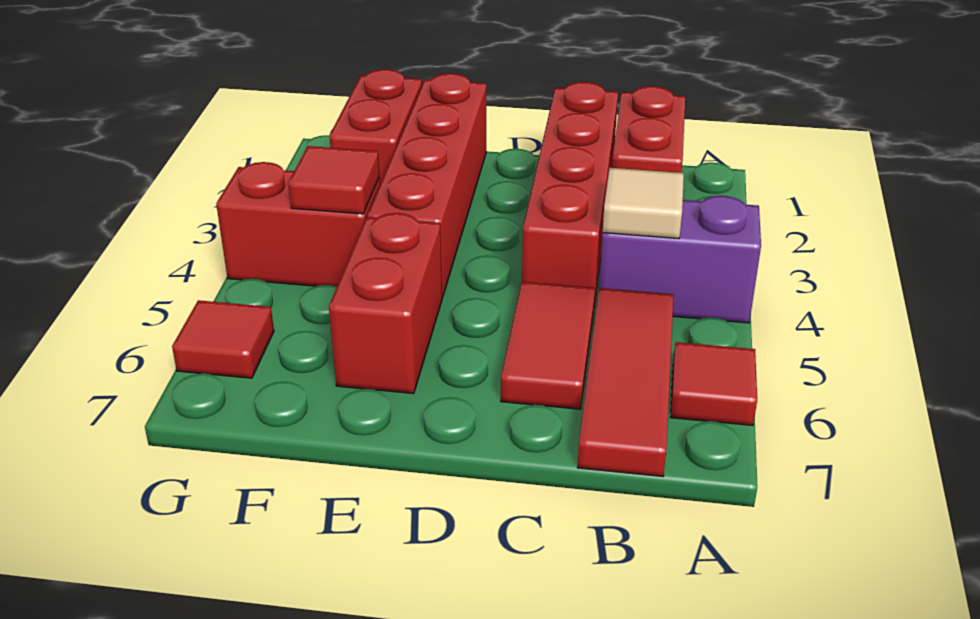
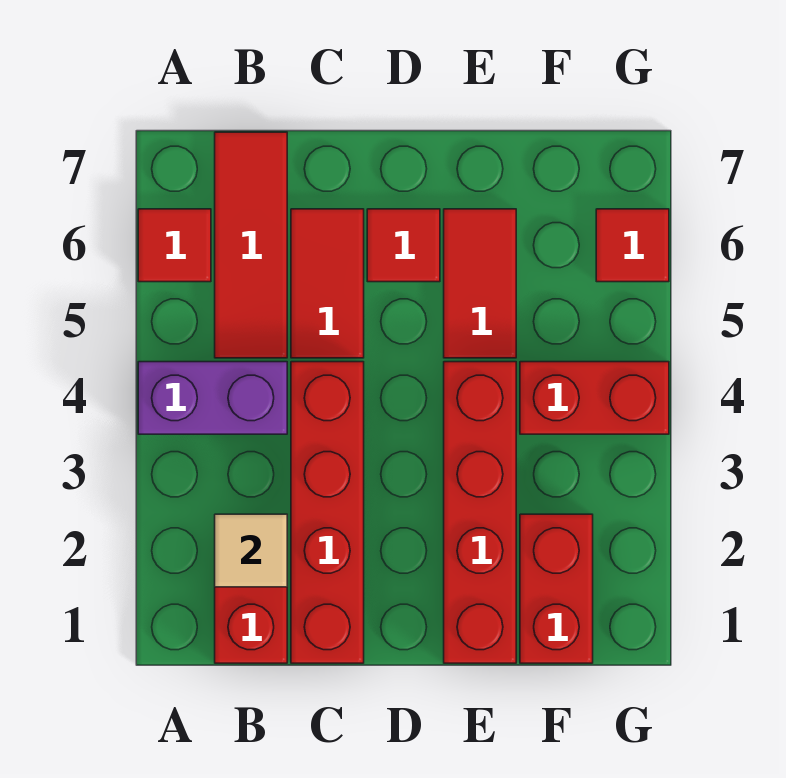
tan tile B4 level 2 -> tan tile B2 level 2
red brick E5:E6 level 1 -> red tile E5:E6 level 1
red tile F4 level 2 -> red tile D6 level 1

